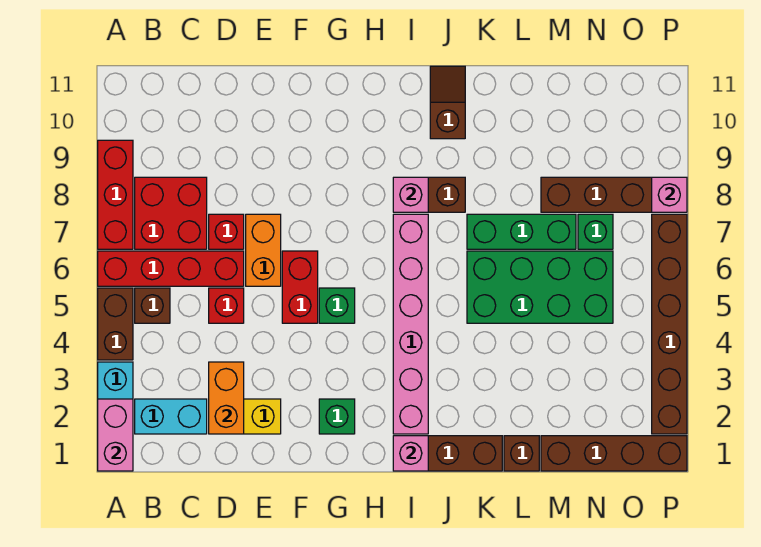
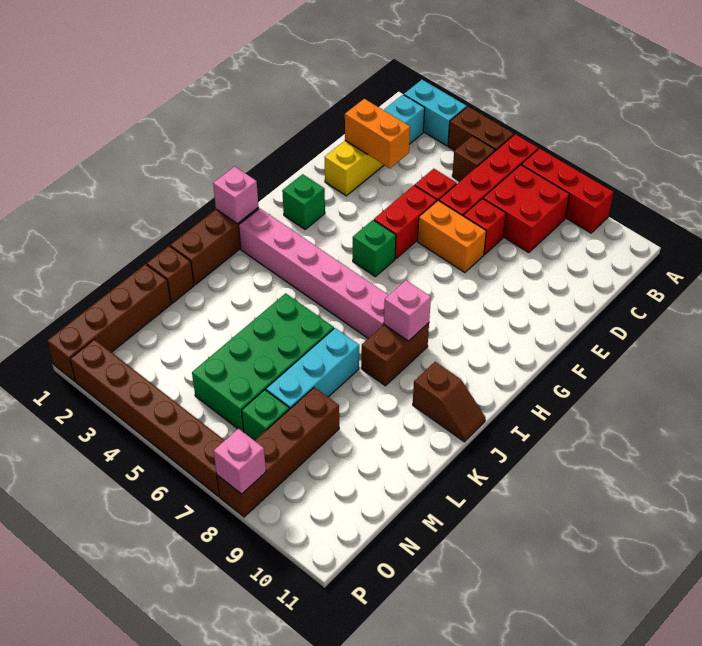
pink brick A1:A2 level 2 -> none
red brick F5:F6 level 1 -> red brick E5:F5 level 1
green brick K7:M7 level 1 -> cyan brick K7:M7 level 1

